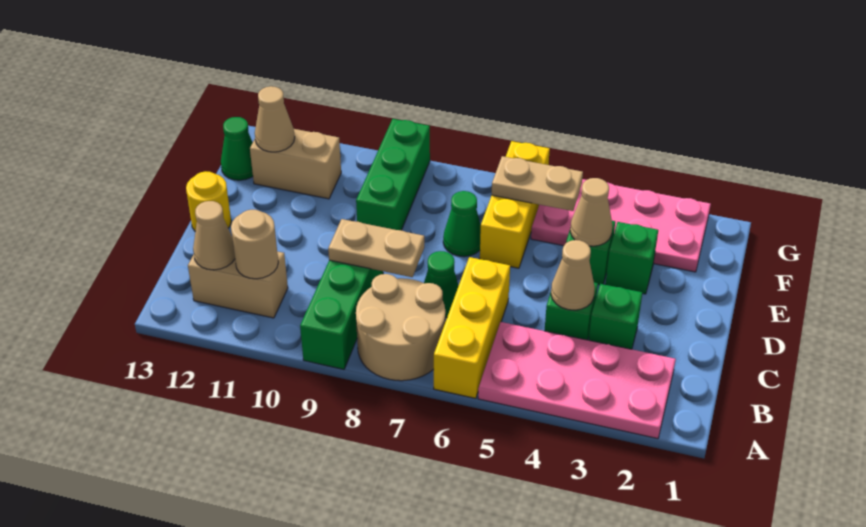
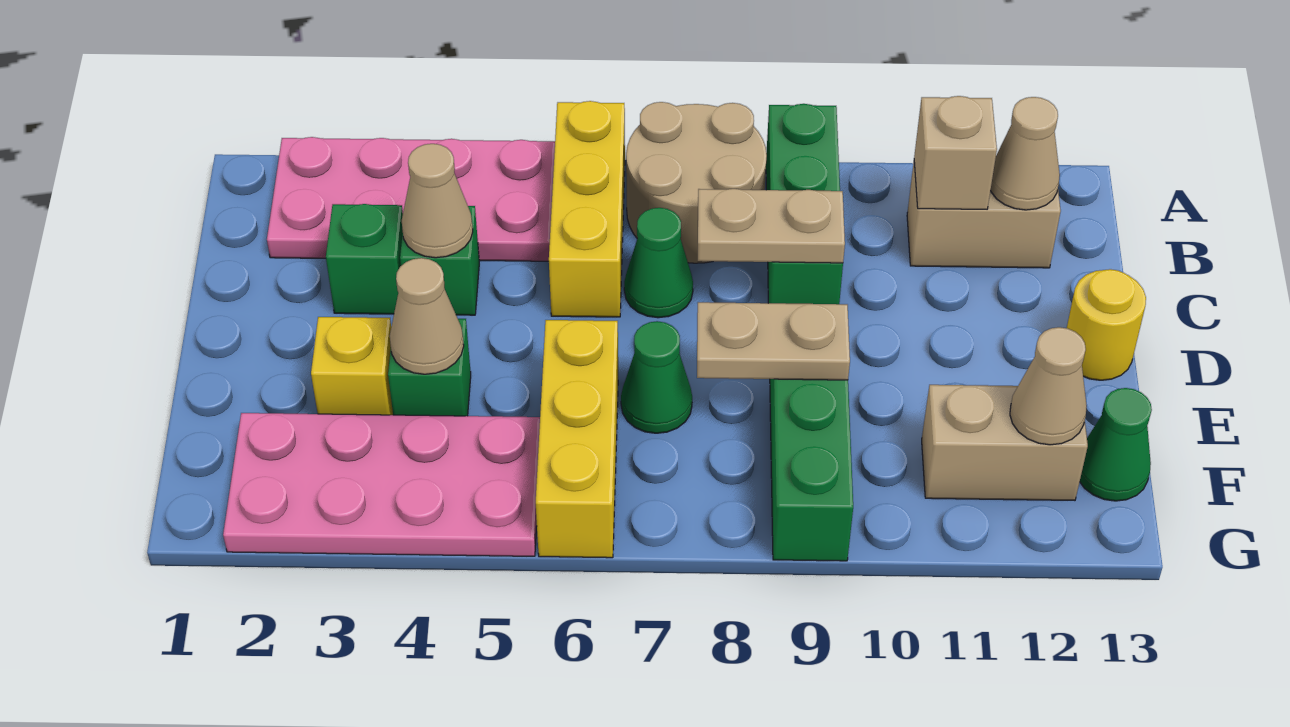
tan round brick B11 level 2 -> tan brick B11 level 2
green brick E3 level 1 -> yellow brick E3 level 1
tan plate F5:F6 level 2 -> tan plate E8:E9 level 2

